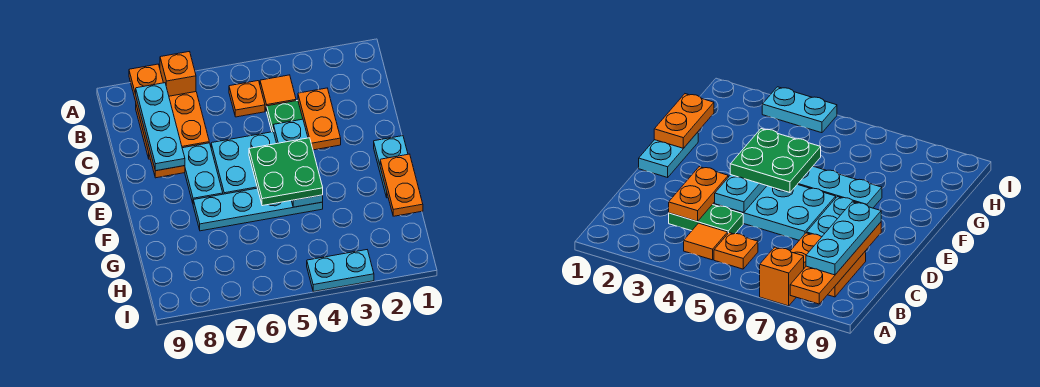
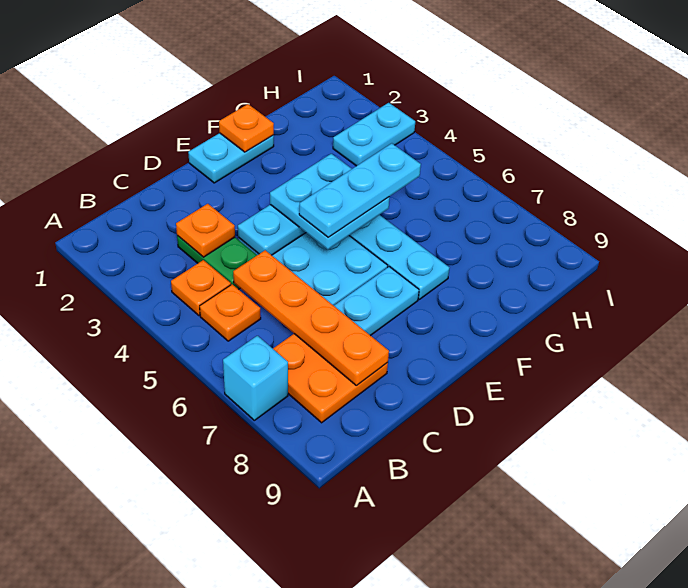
orange brick A7 level 1 -> cyan brick A7 level 1
orange plate A8:D8 level 2 -> orange plate C5:C8 level 2
orange tile B4 level 1 -> orange plate B4 level 1
cyan plate B8:D8 level 3 -> cyan plate E5:G5 level 4
orange plate C3:D3 level 2 -> orange plate C3 level 2
green plate E4:F5 level 3 -> cyan plate E4:F5 level 3
orange plate F1:G1 level 2 -> orange plate F1 level 2
cyan plate I3:I4 level 1 -> cyan plate H3:I3 level 1

